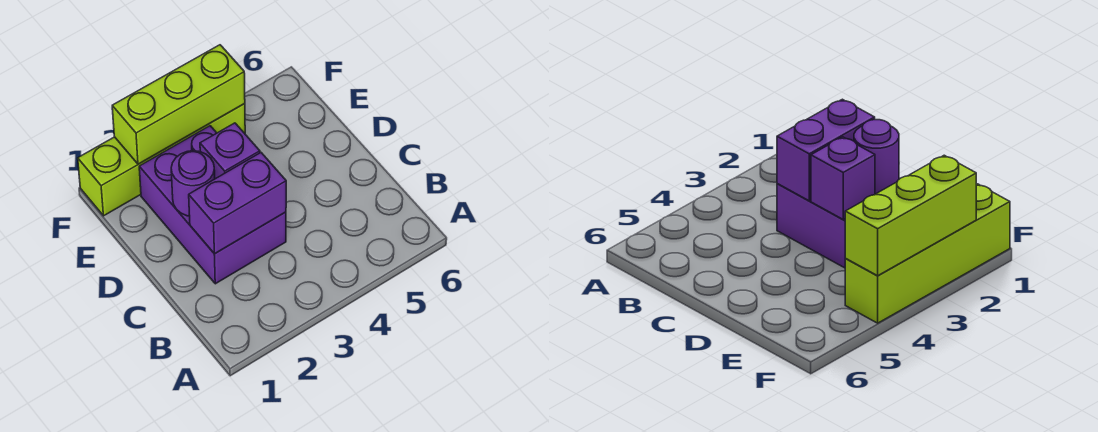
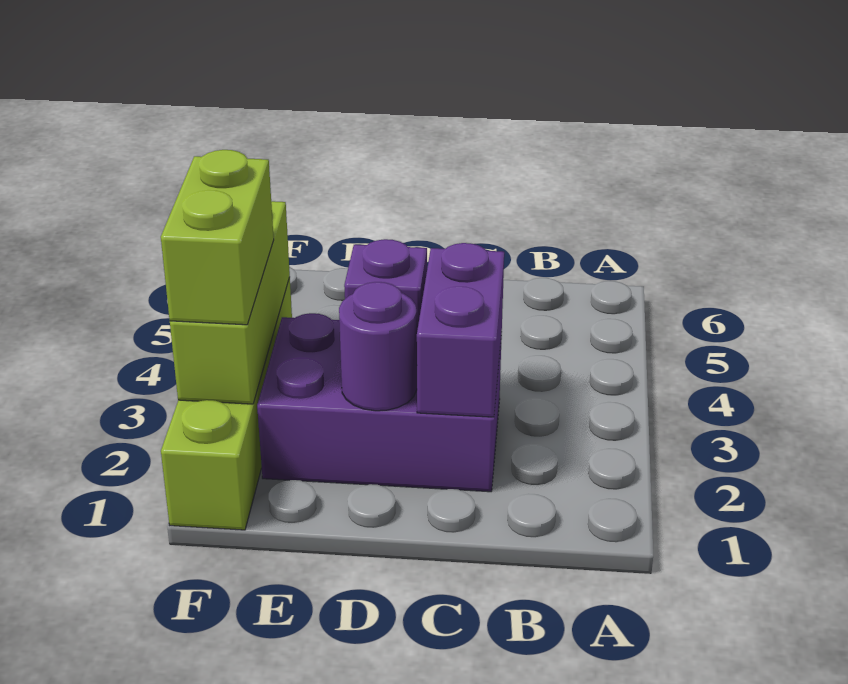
none -> lime brick F2:F3 level 3

